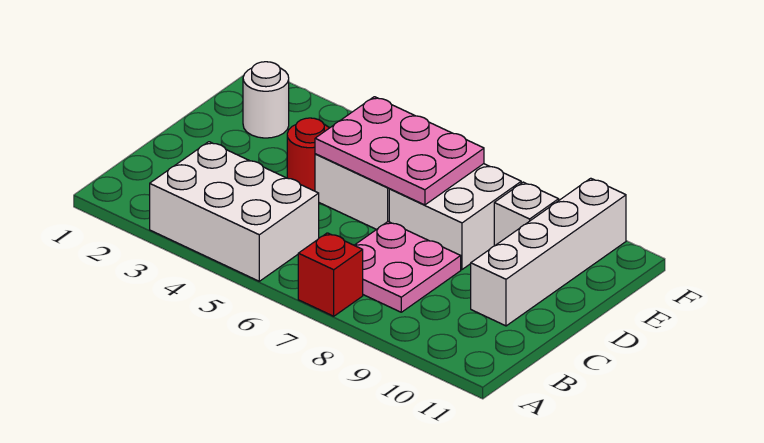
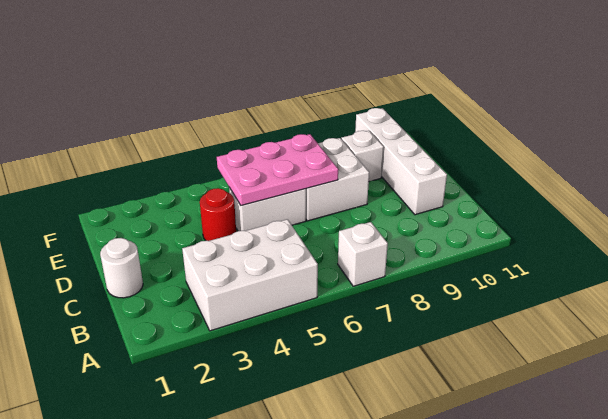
red brick A7 level 1 -> white brick A7 level 1
pink plate B7:C8 level 1 -> none
white round brick E2 level 1 -> white round brick C1 level 1

